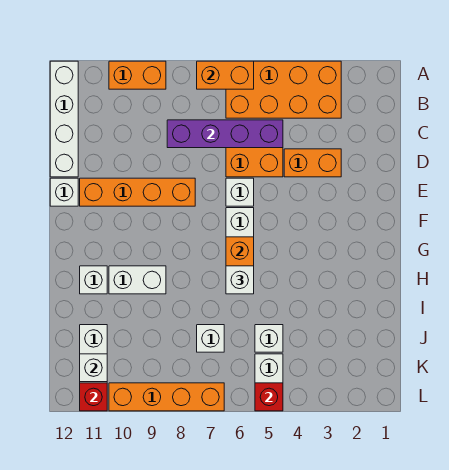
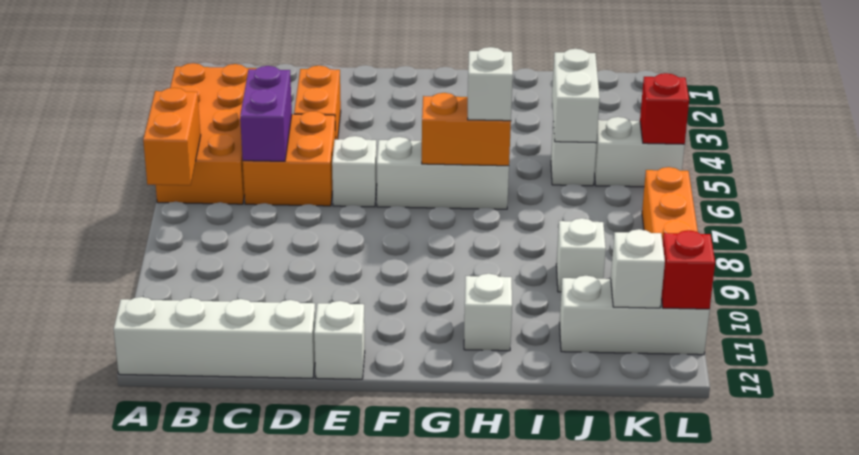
orange brick A9:A10 level 1 -> none
purple brick C5:C8 level 2 -> purple brick C5:C6 level 2
orange brick E8:E11 level 1 -> none
white brick H9:H10 level 1 -> white brick J4:J5 level 2
white brick J7 level 1 -> white brick J9 level 1

